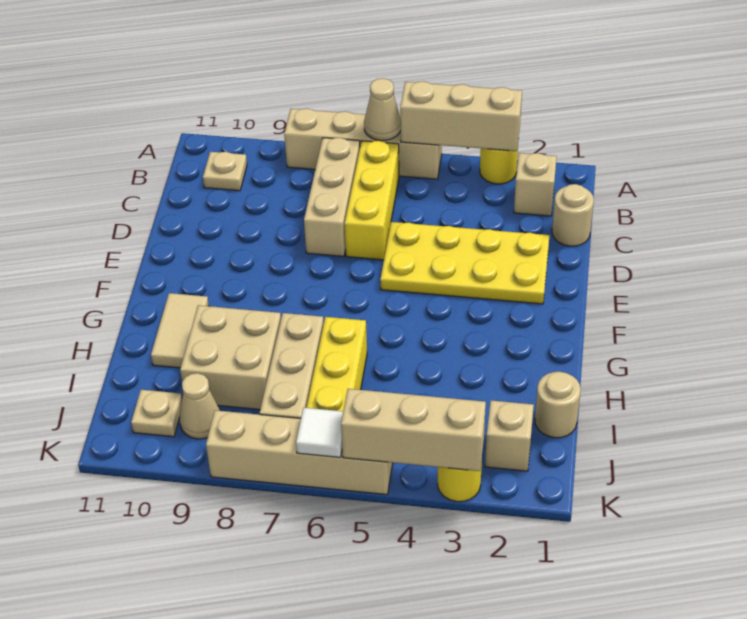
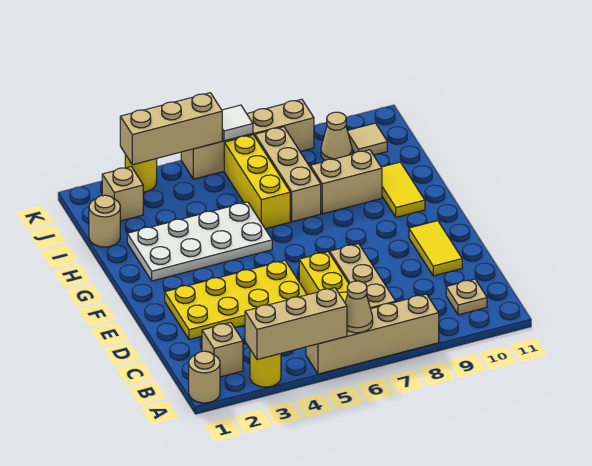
tan round brick C1 level 1 -> tan round brick A1 level 1
none -> yellow tile D10:E10 level 1
none -> white plate G2:H5 level 1
tan tile G10:H10 level 1 -> yellow tile G10:H10 level 1
tan brick H8:I9 level 1 -> tan brick H8:H9 level 1
tan plate J10 level 1 -> tan tile J10 level 1

